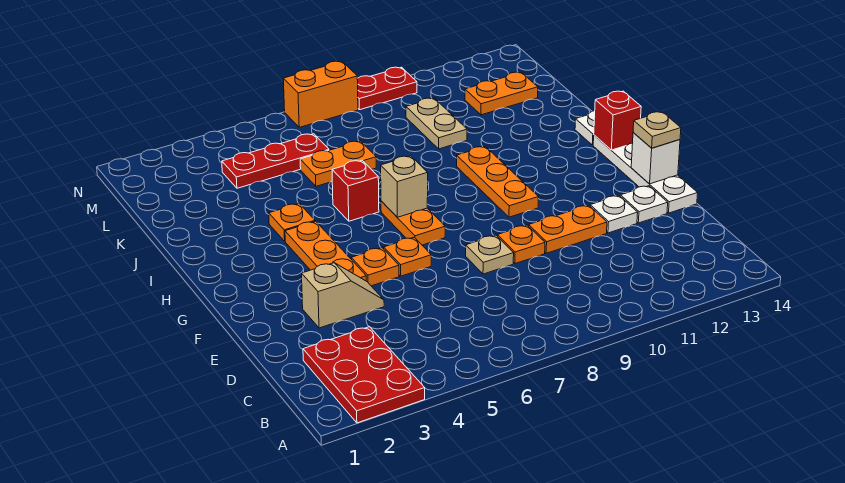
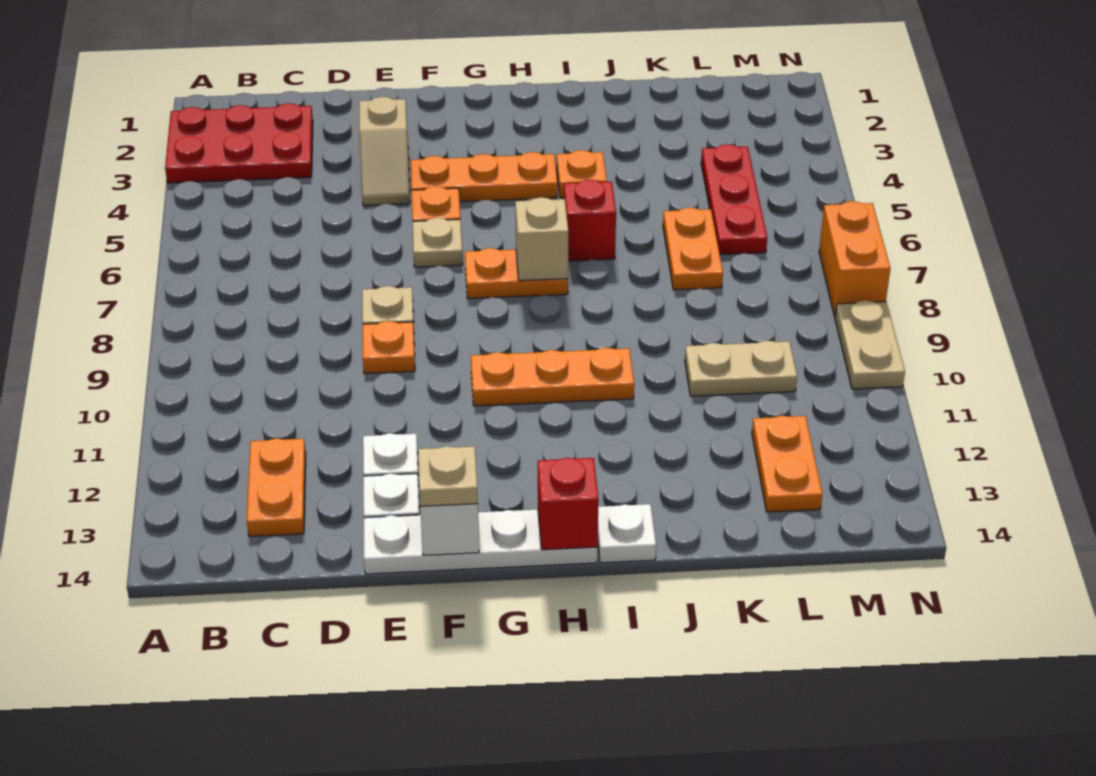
orange plate E10:E11 level 1 -> orange plate C12:C13 level 1
orange plate F6 level 1 -> tan plate F6 level 1
red plate N9:N10 level 1 -> tan plate N9:N10 level 1

